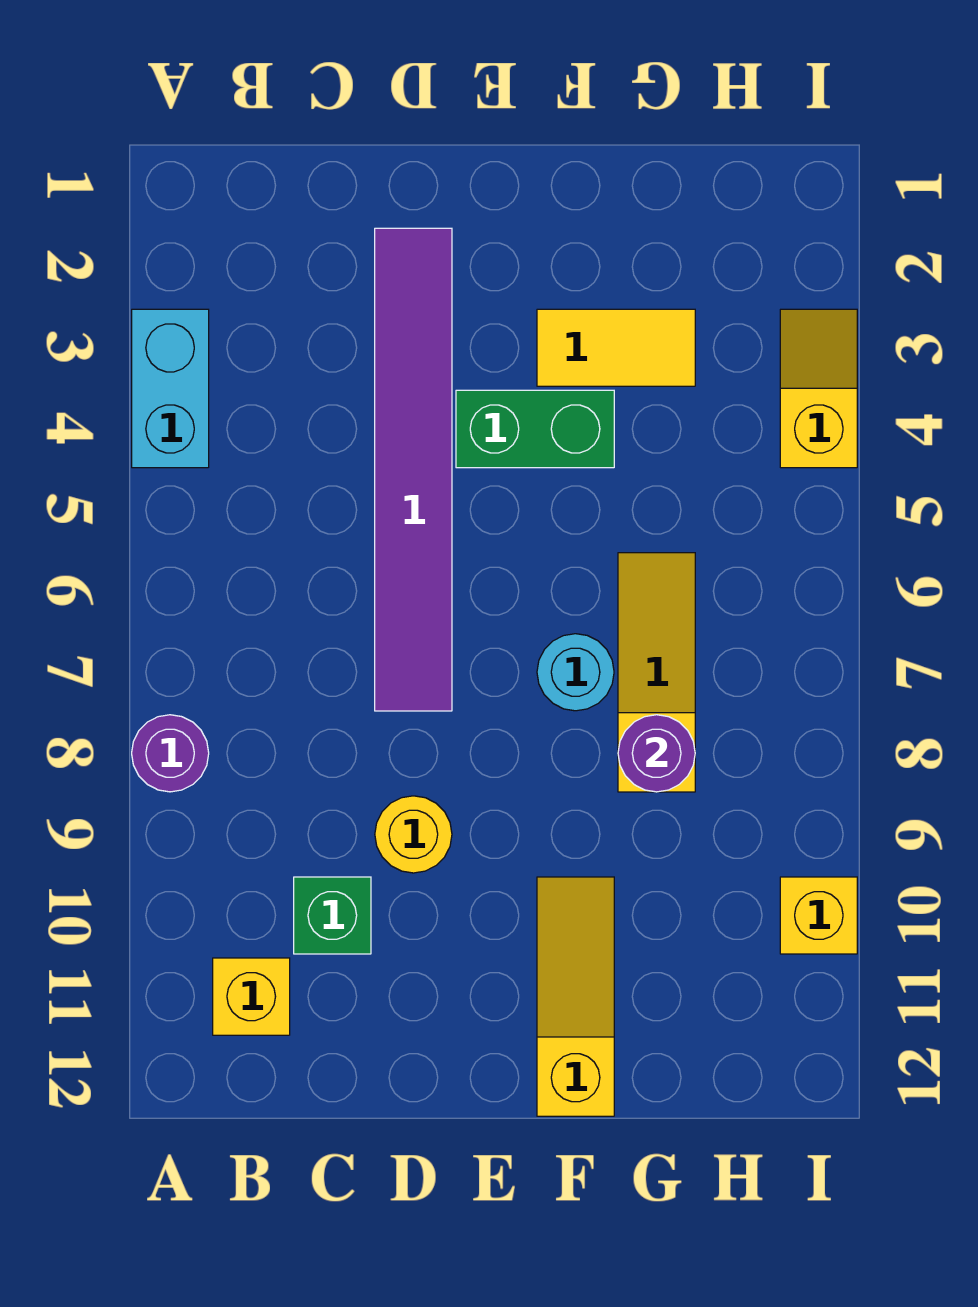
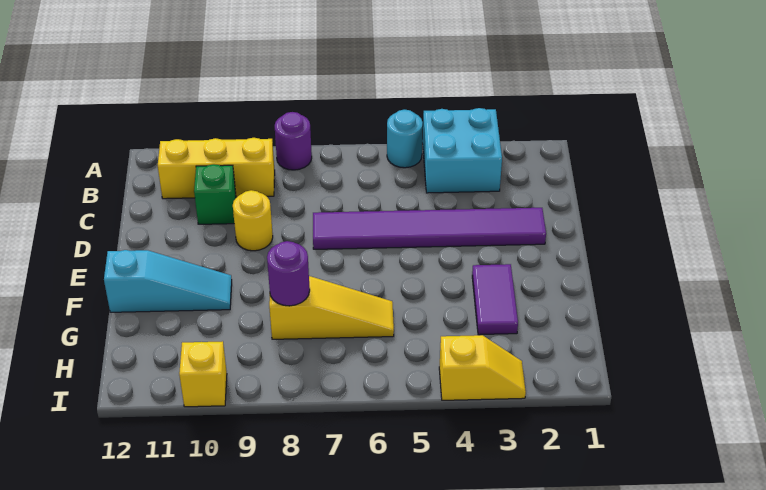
cyan brick A3:A4 level 1 -> cyan brick A3:B4 level 1
yellow brick B11 level 1 -> yellow brick B9:B11 level 1
green brick E4:F4 level 1 -> none
yellow tile F3:G3 level 1 -> purple tile F3:G3 level 1
cyan round brick F7 level 1 -> cyan round brick A5 level 1
yellow slope F10:F12 level 1 top 12 -> cyan slope F10:F12 level 1 top 12

